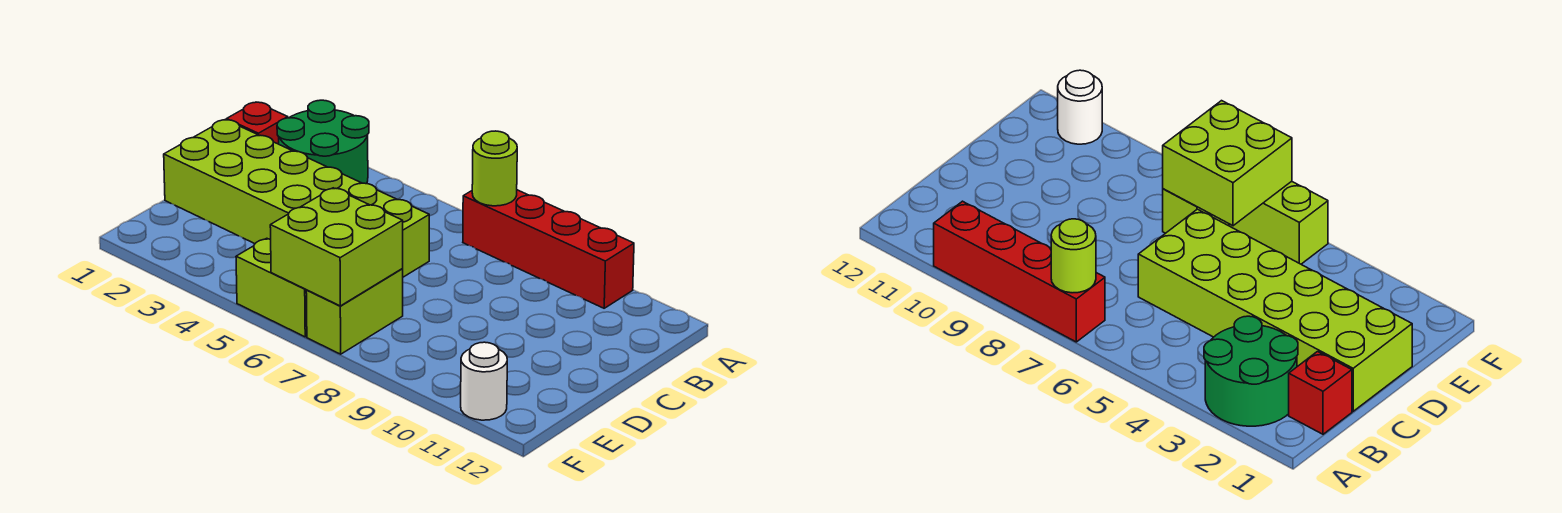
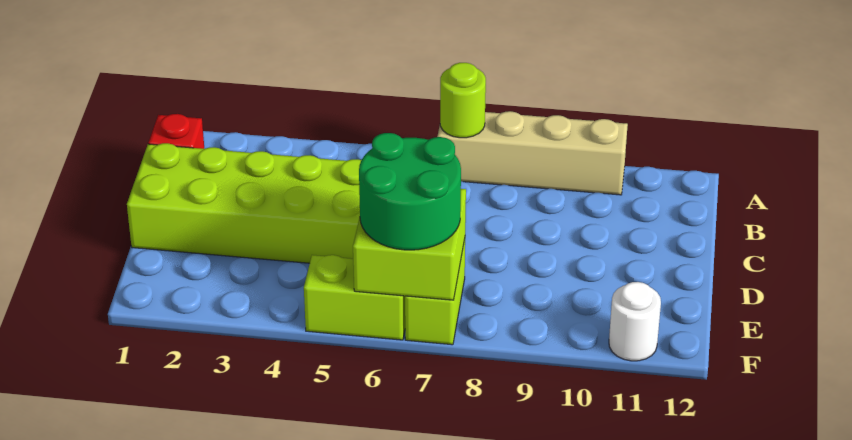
green round brick A2:B3 level 1 -> green round brick E6:F7 level 3
red brick A7:A10 level 1 -> tan brick A7:A10 level 1

